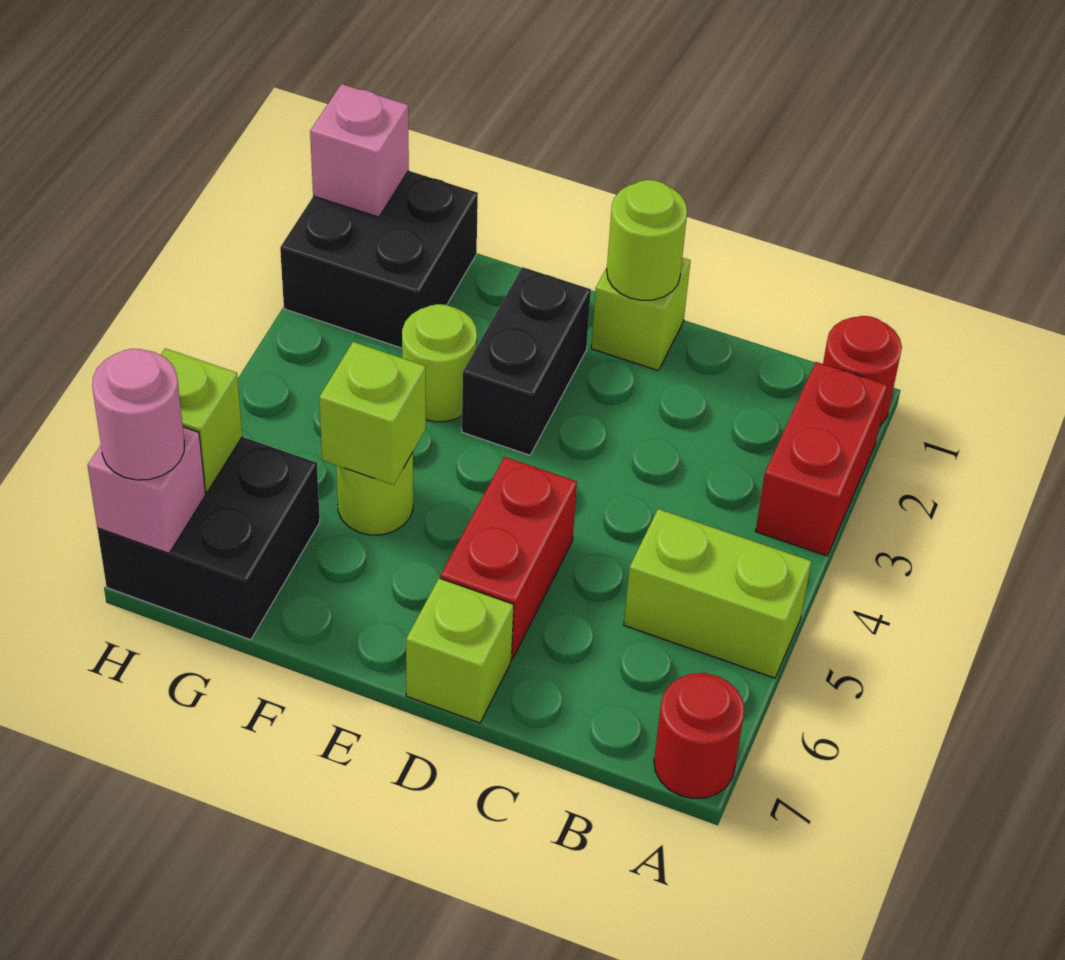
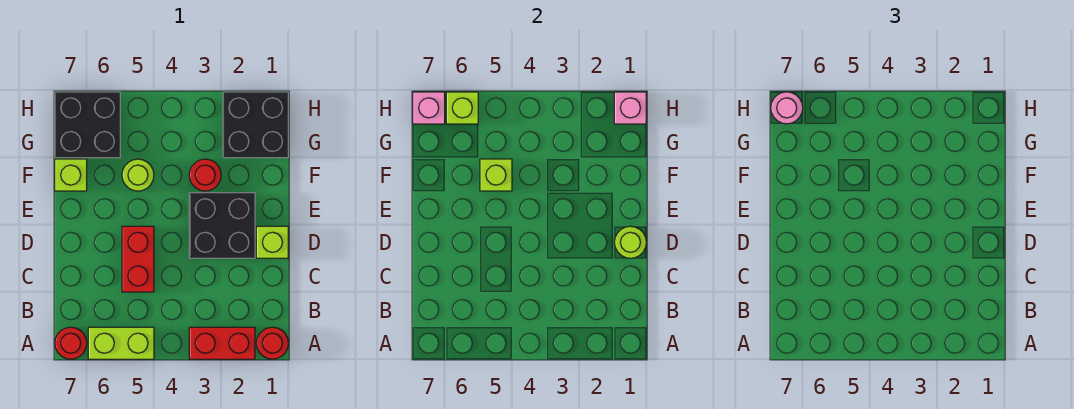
lime brick A5:B5 level 1 -> lime brick A5:A6 level 1
red brick D5:D6 level 1 -> red brick C5:D5 level 1
lime brick D7 level 1 -> lime brick F7 level 1
black brick E2:E3 level 1 -> black brick D2:E3 level 1
lime round brick F3 level 1 -> red round brick F3 level 1

